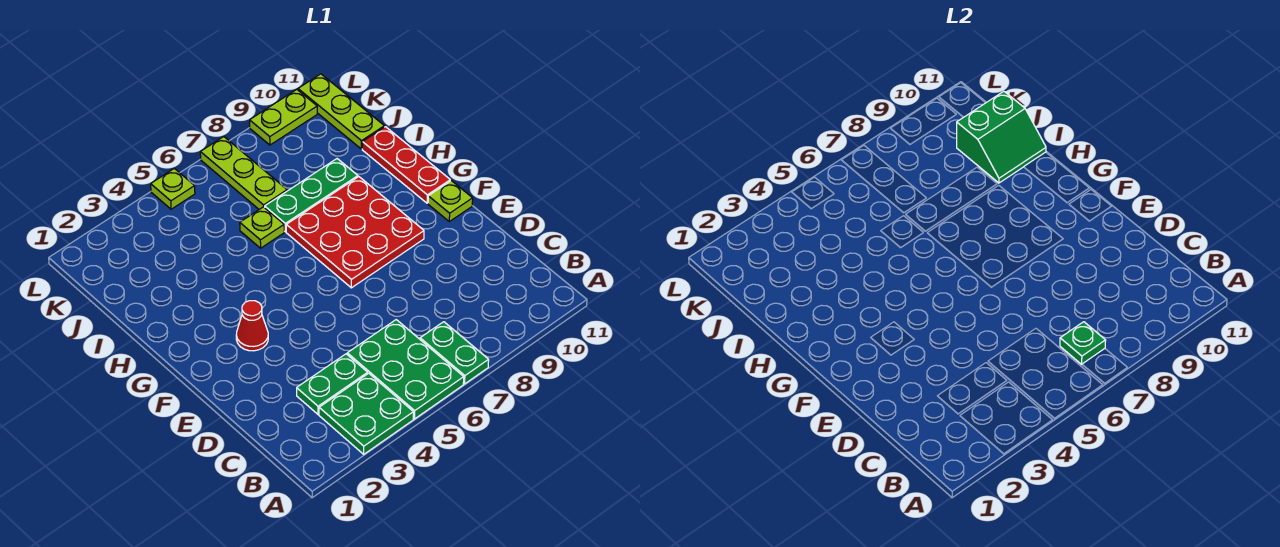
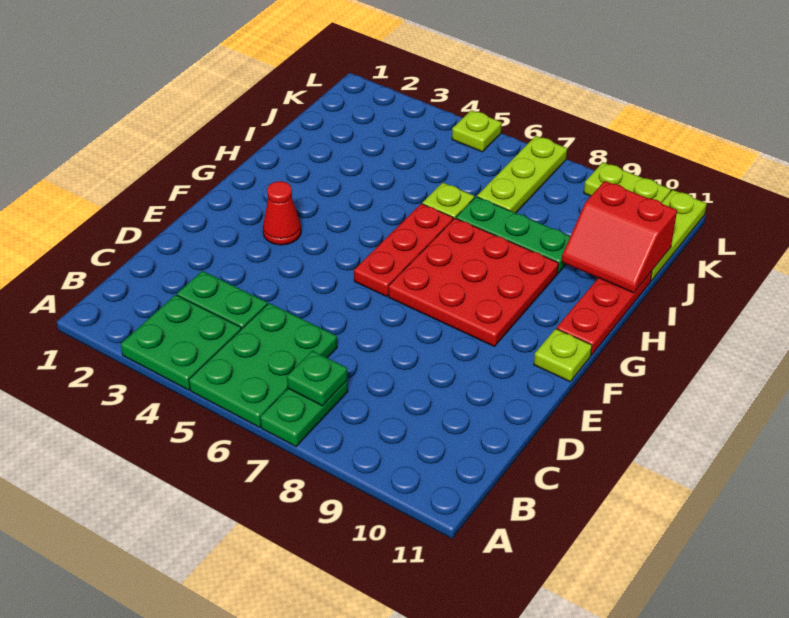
none -> red plate F6:H6 level 1
green slope I10:J11 level 2 top J -> red slope I10:J11 level 2 top J

